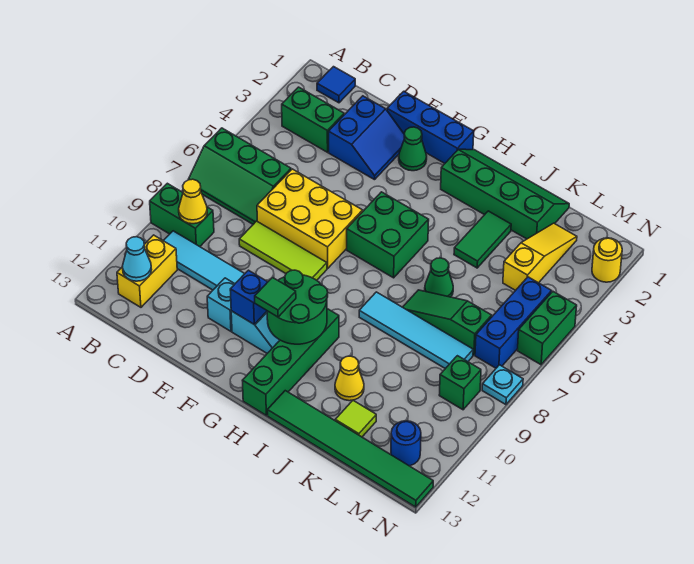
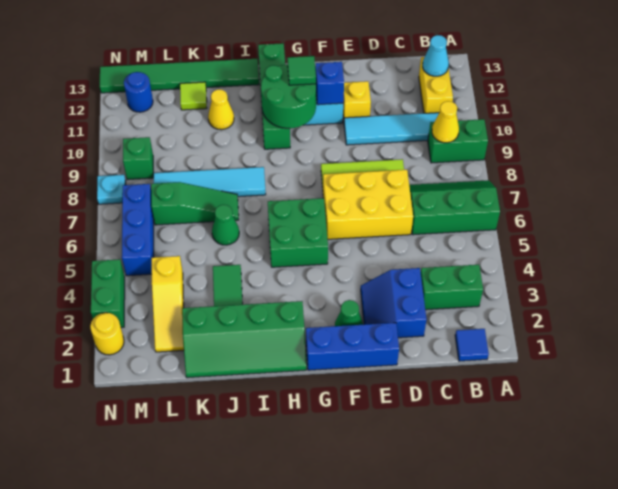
cyan brick E11 level 1 -> yellow brick E11 level 1
green brick N5:N6 level 1 -> green brick N3:N4 level 1

